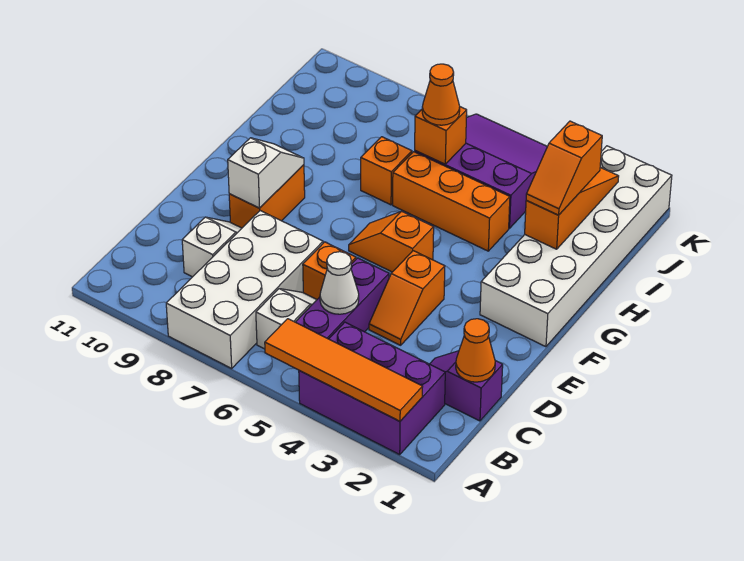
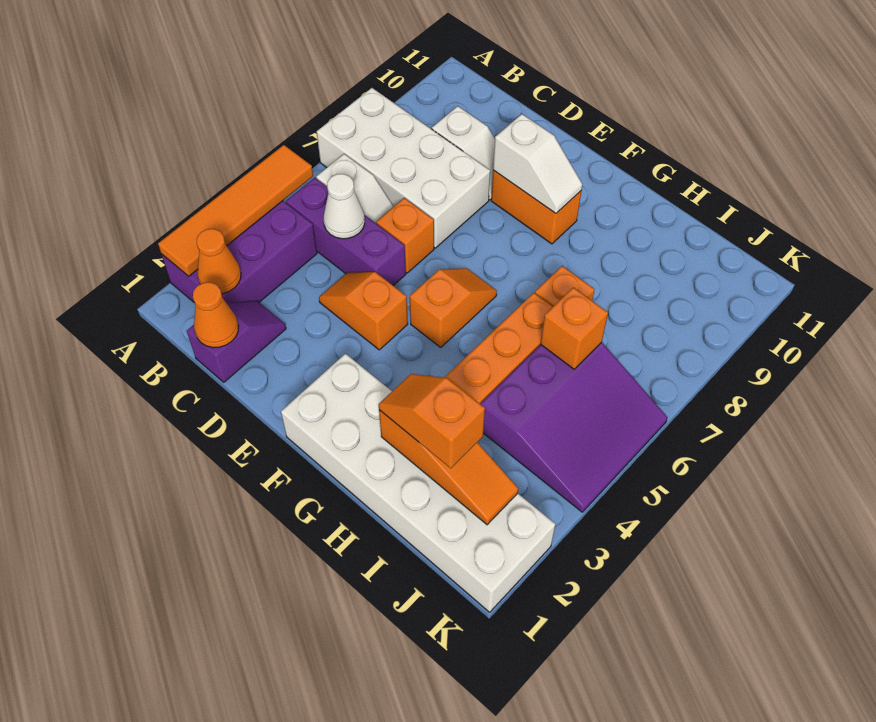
orange cone I6 level 3 -> orange cone B2 level 2

